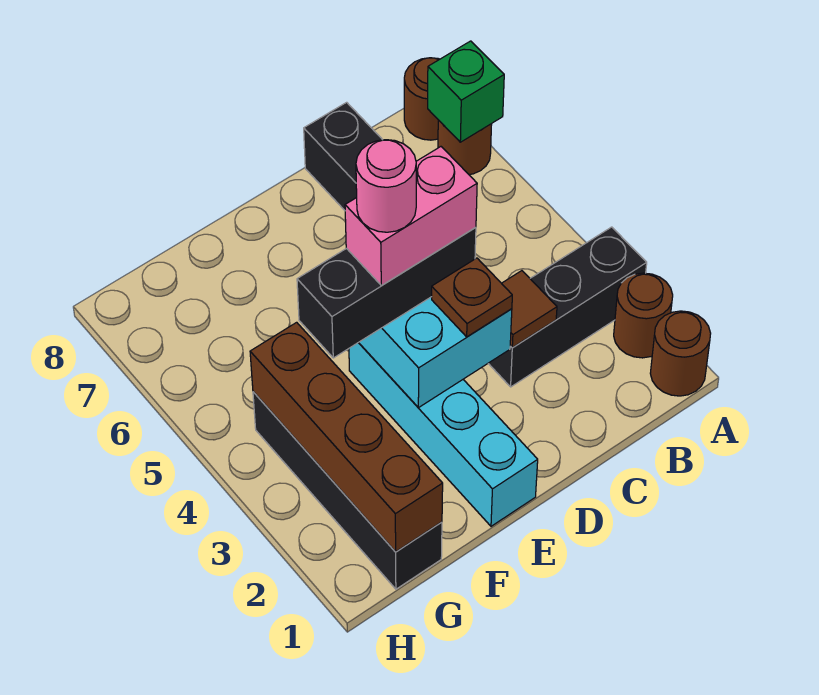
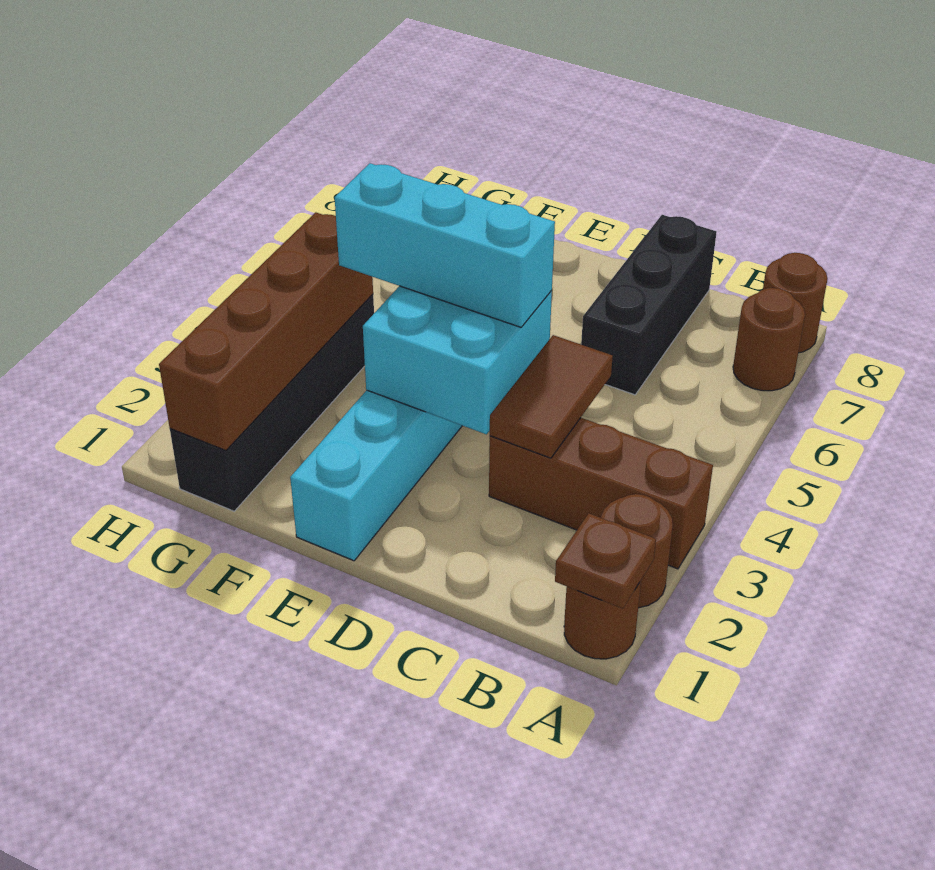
black brick A3:C3 level 1 -> brown brick A3:C3 level 1
green brick A7 level 2 -> none
brown tile C3 level 2 -> brown tile C3:C4 level 2
brown plate D3 level 3 -> brown plate A1 level 2
black brick D4:F4 level 3 -> cyan brick D4:F4 level 3
pink brick D4:E4 level 4 -> none
pink round brick E4 level 5 -> none

